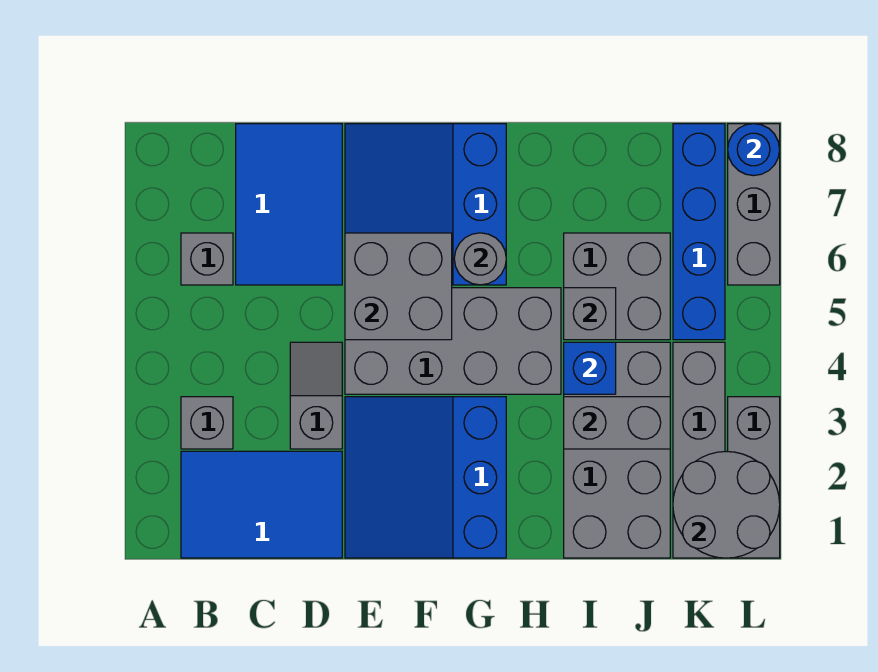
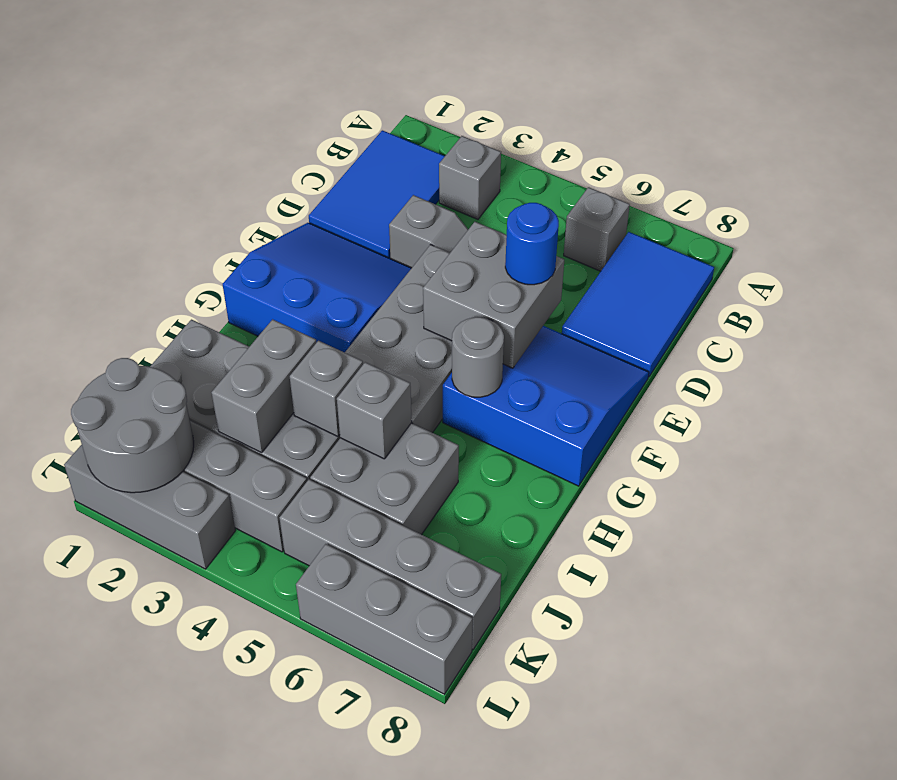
blue tile C6:D8 level 1 -> blue tile B7:D8 level 1
blue brick I4 level 2 -> grey brick I4 level 2
blue brick K5:K8 level 1 -> grey brick K5:K8 level 1
blue round brick L8 level 2 -> blue round brick E6 level 3

